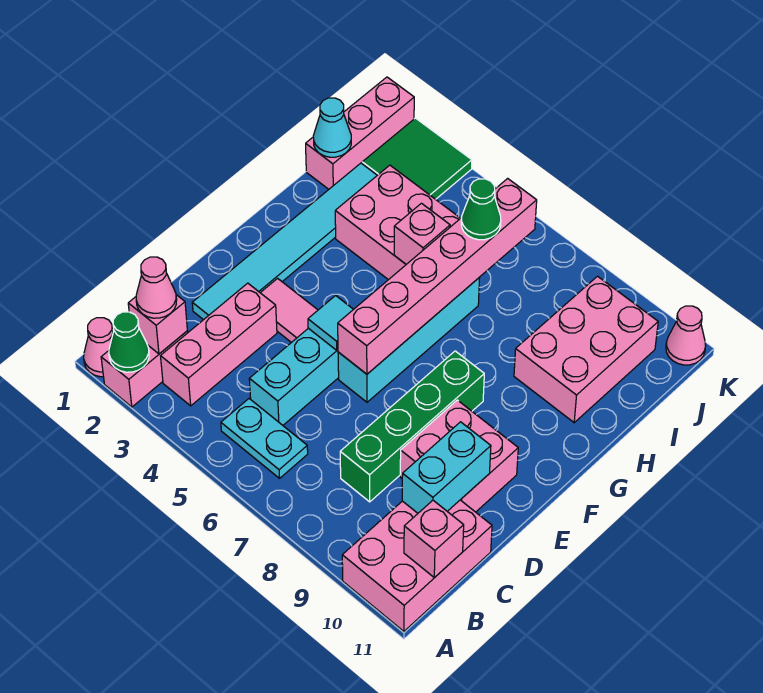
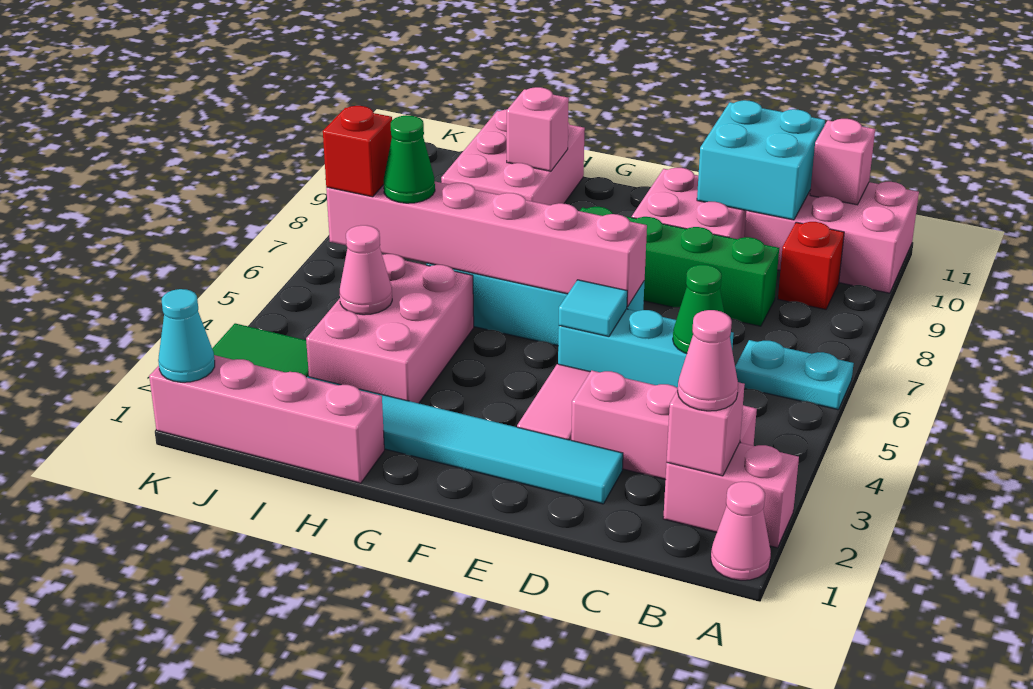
green cone A2 level 2 -> green cone C5 level 2
cyan plate B5:B6 level 1 -> cyan plate A6:B6 level 1
none -> red brick B9 level 1
cyan brick C10:D10 level 2 -> cyan brick C10:D11 level 2
pink brick H5 level 2 -> pink brick H10 level 2
pink brick H9:J10 level 1 -> pink brick H9:I11 level 1
pink brick I1:K1 level 1 -> pink brick H1:K1 level 1
cyan cone I1 level 2 -> cyan cone K1 level 2
none -> red brick J6 level 3
pink cone K11 level 1 -> pink cone I4 level 2

